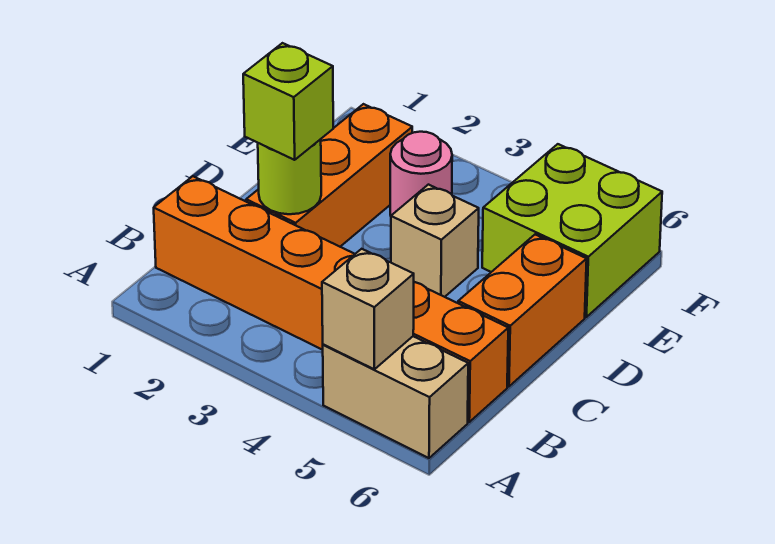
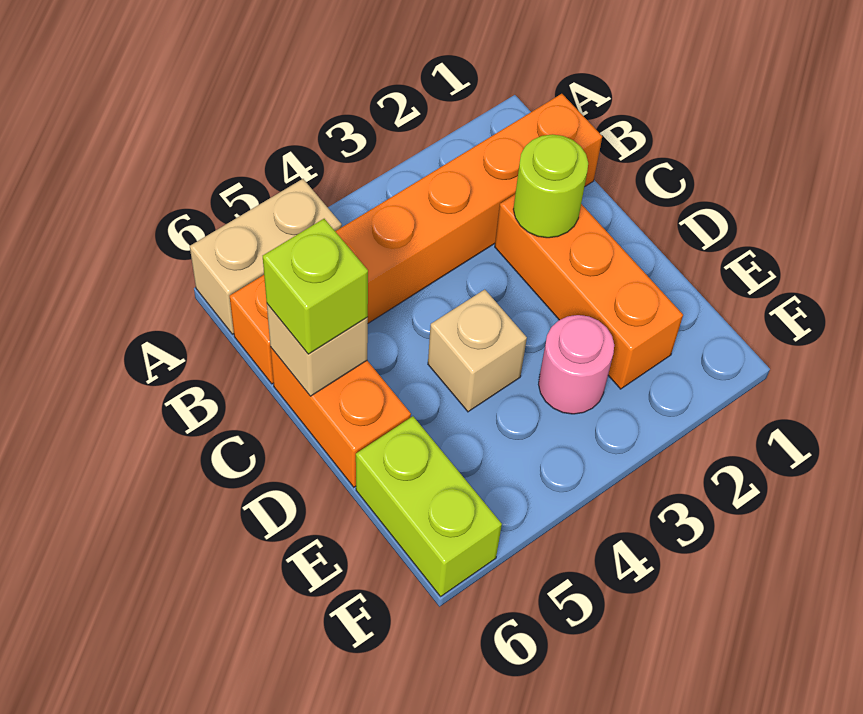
tan brick A5 level 2 -> tan brick C6 level 2
lime brick C2 level 3 -> lime brick C6 level 3
lime brick E5:F6 level 1 -> lime brick E6:F6 level 1

